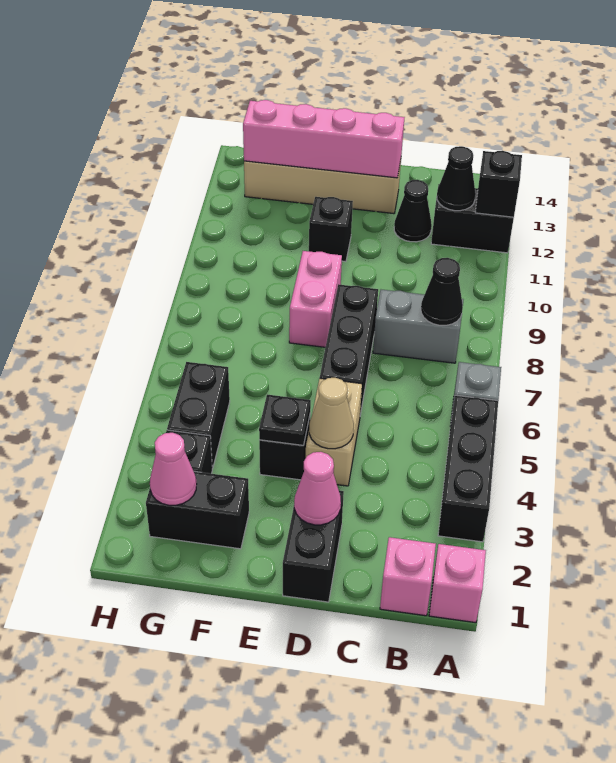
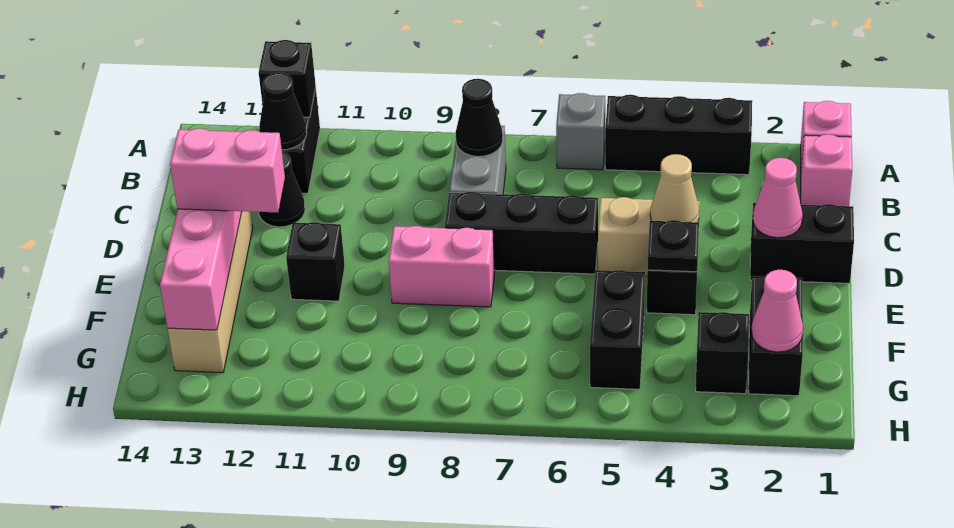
none -> pink brick E12:E13 level 3
black brick G4:G5 level 1 -> black brick F5:G5 level 1

